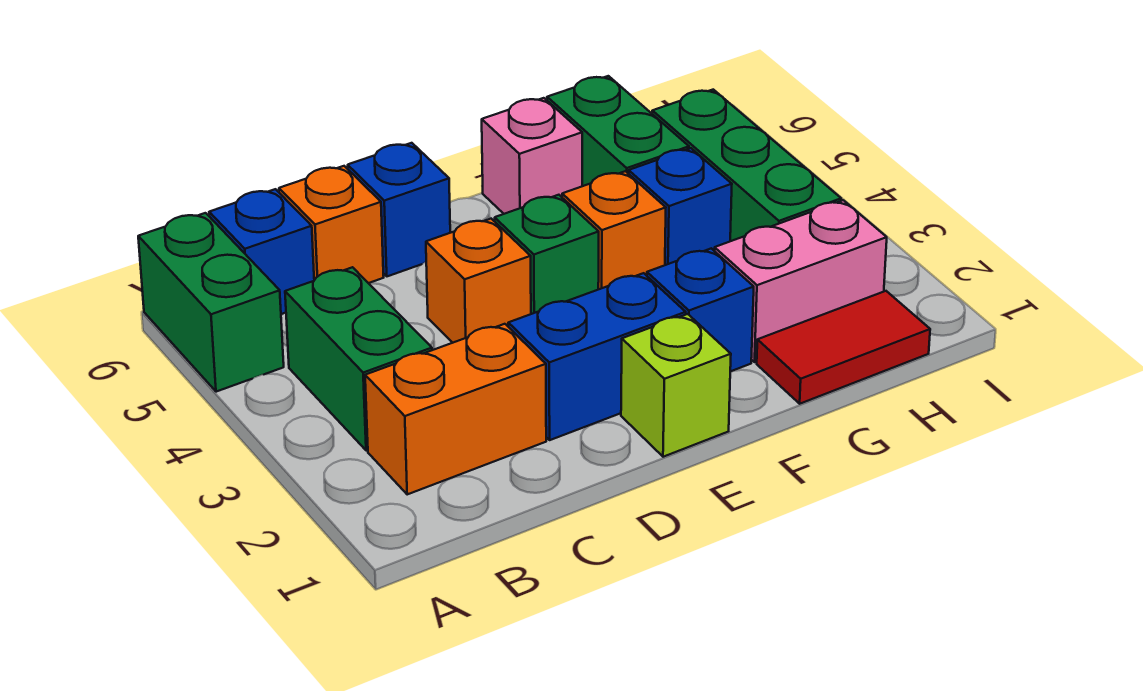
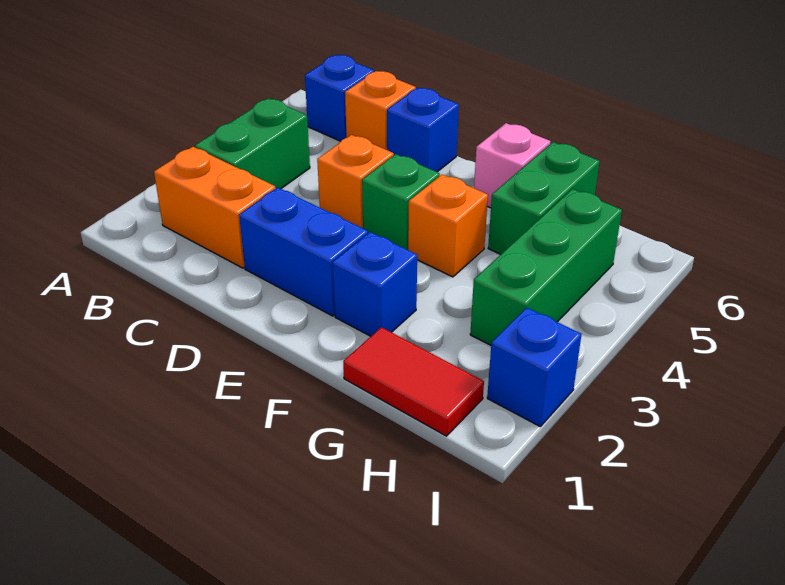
green brick A5:A6 level 1 -> none
lime brick E1 level 1 -> none
pink brick G2:H2 level 1 -> none
blue brick G4 level 1 -> blue brick I2 level 1

